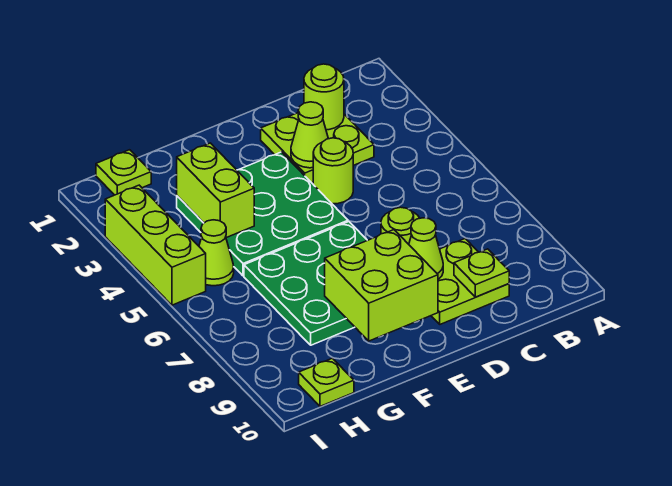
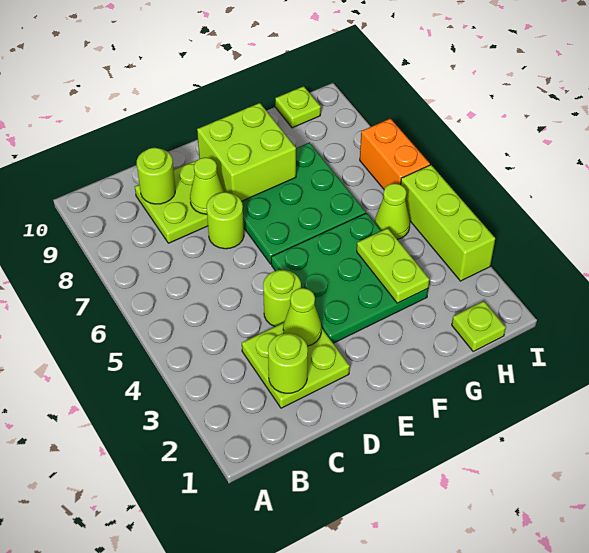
lime plate C9 level 2 -> lime round brick C9 level 2
lime brick G3:G4 level 2 -> lime plate G3:G4 level 2
none -> orange brick I6:I7 level 1

